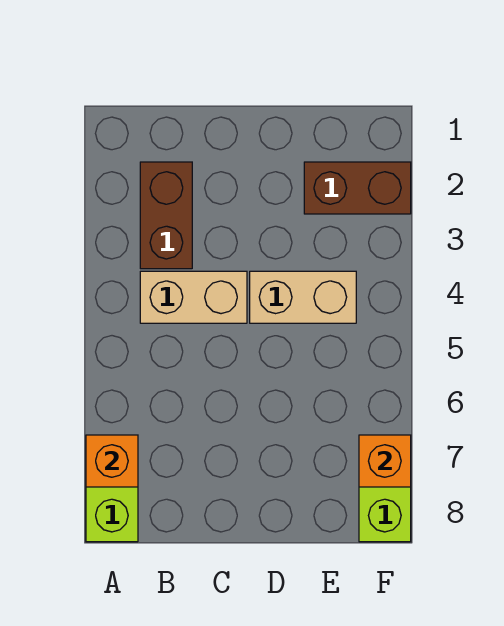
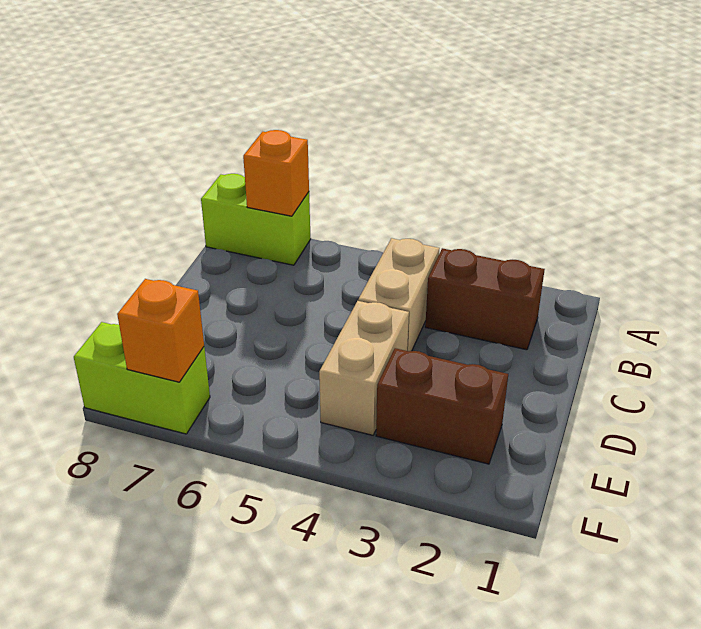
brown brick E2:F2 level 1 -> brown brick E2:E3 level 1

